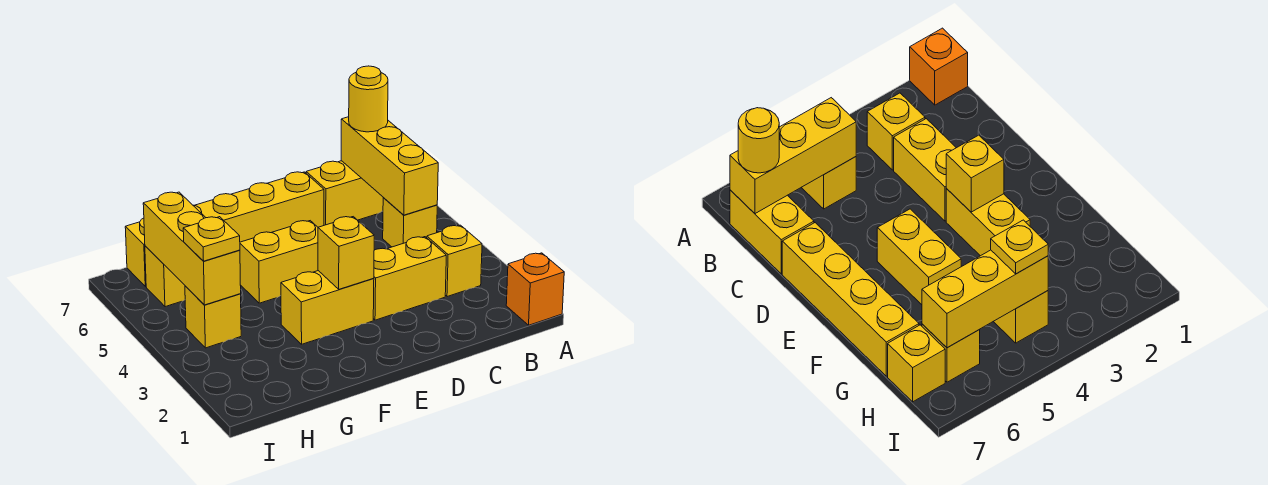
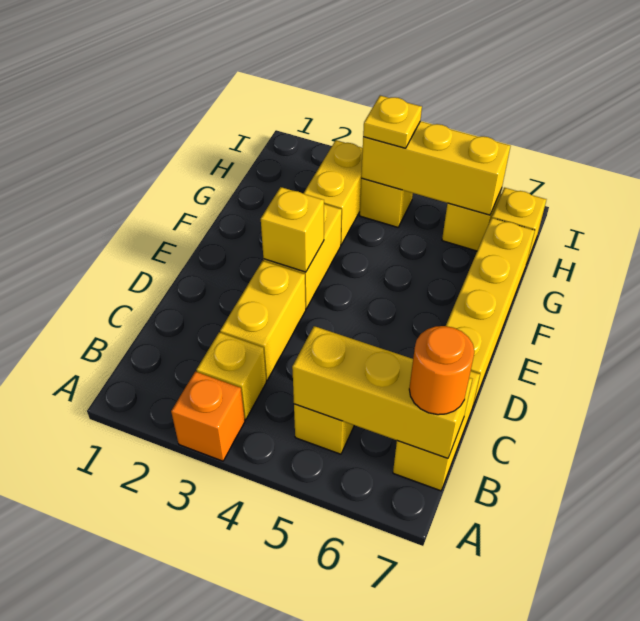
orange brick A1 level 1 -> orange brick A3 level 1
yellow round brick B7 level 3 -> orange round brick B7 level 3
yellow brick E5:F5 level 1 -> yellow brick G3:H3 level 1

